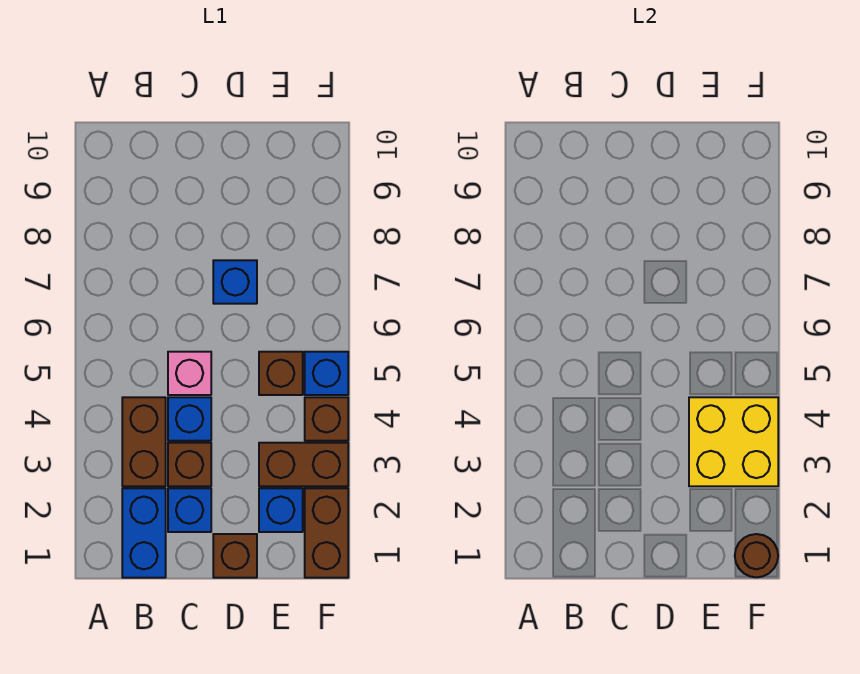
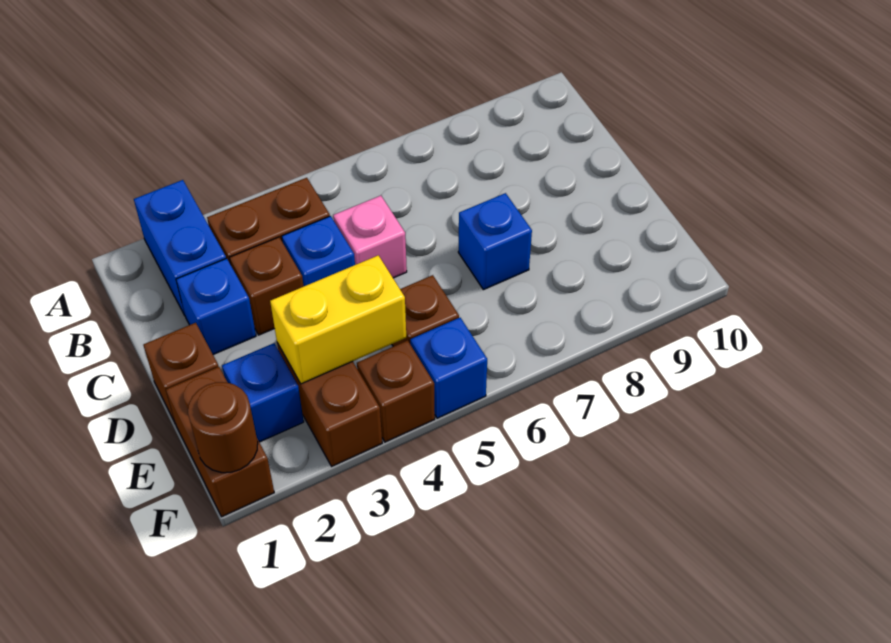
blue brick B1:B2 level 1 -> blue brick A2:B2 level 1
yellow brick E3:F4 level 2 -> yellow brick E3:E4 level 2
brown brick F1:F2 level 1 -> brown brick E1:F1 level 1

